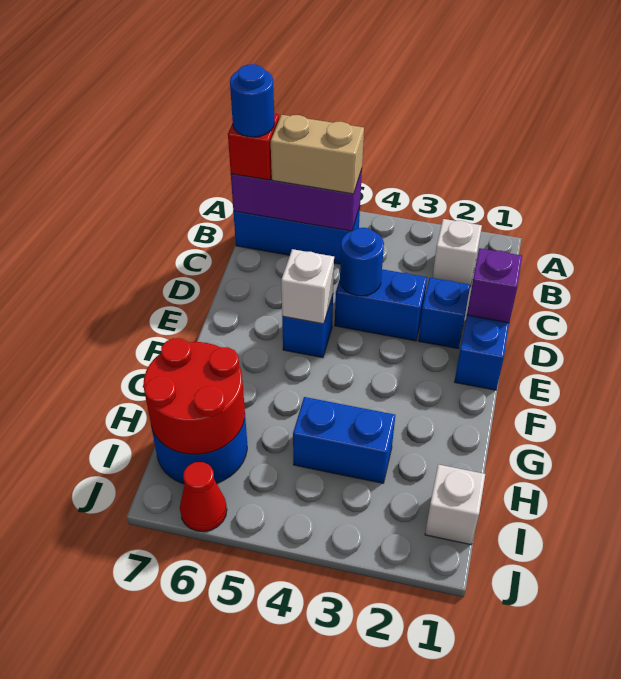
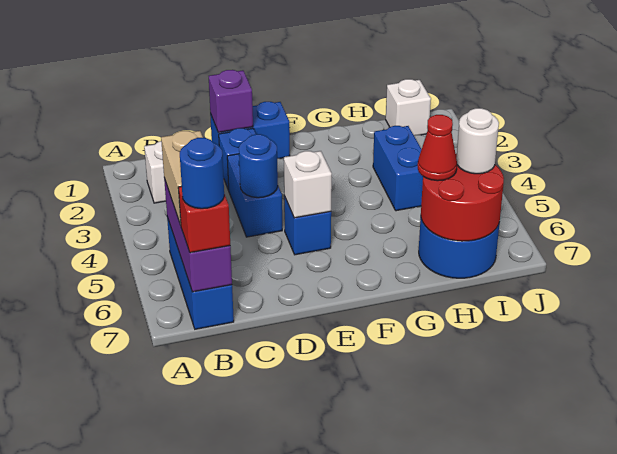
none -> white round brick I6 level 3
red cone J6 level 1 -> red cone H6 level 3

